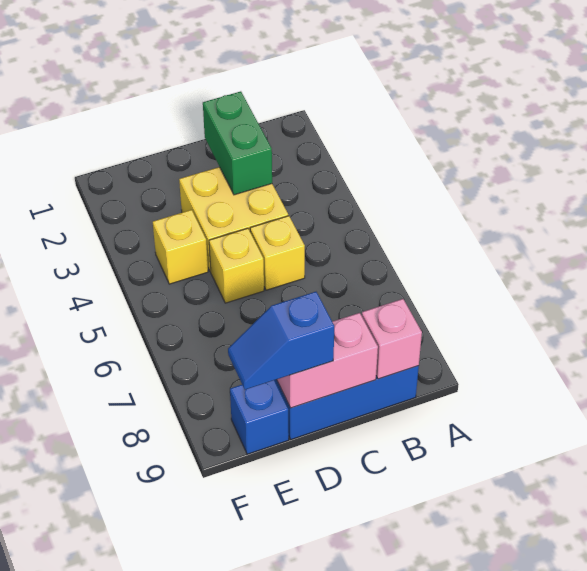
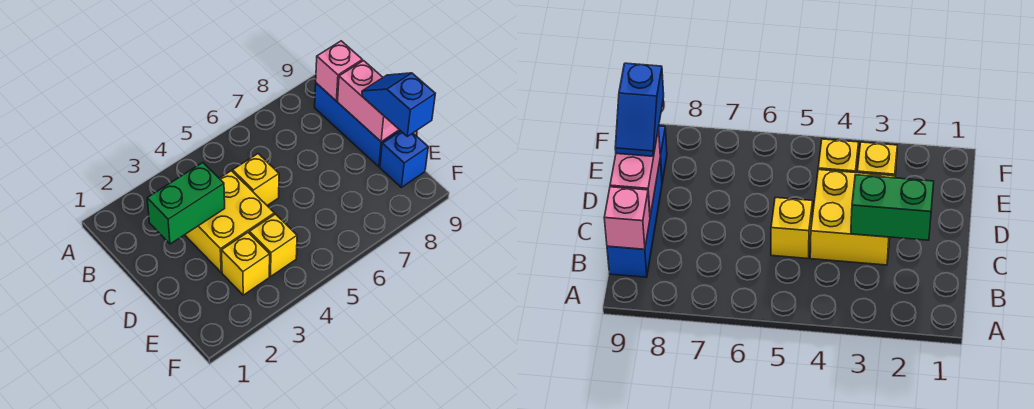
yellow brick D5 level 1 -> yellow brick E3 level 1
blue slope D9:E9 level 3 top D -> blue slope D9:E9 level 3 top E

